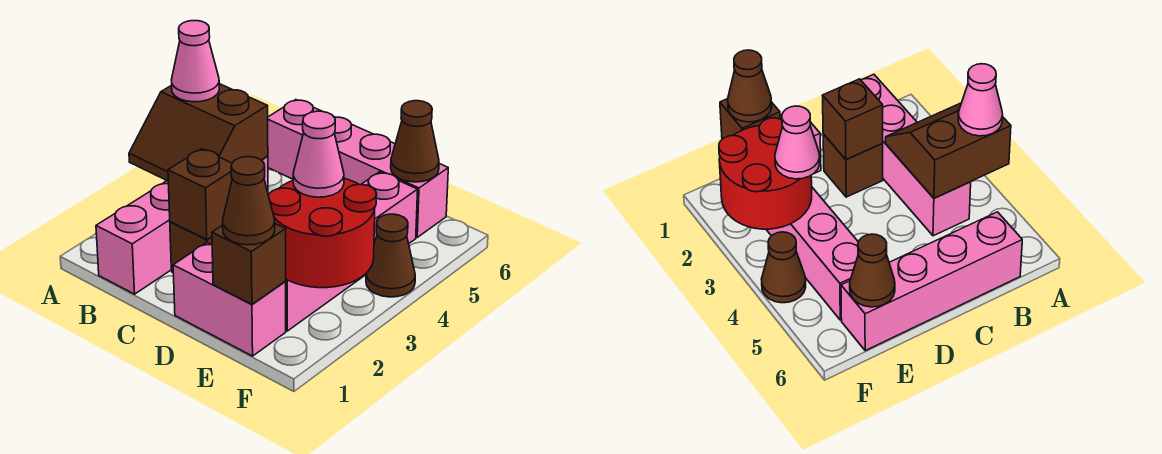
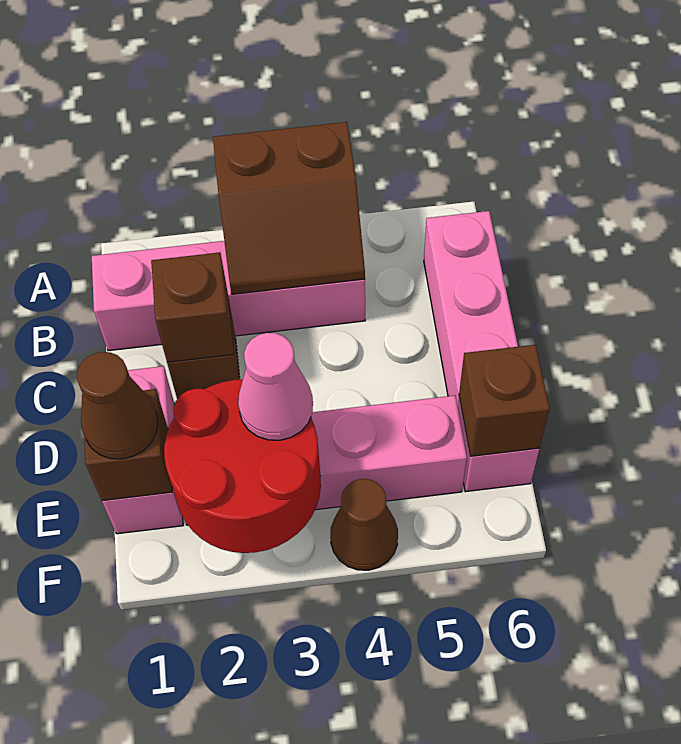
brown slope A3:B4 level 2 top 4 -> brown slope A3:B4 level 2 top A
pink cone A4 level 3 -> none
brown cone E6 level 2 -> brown brick E6 level 2

